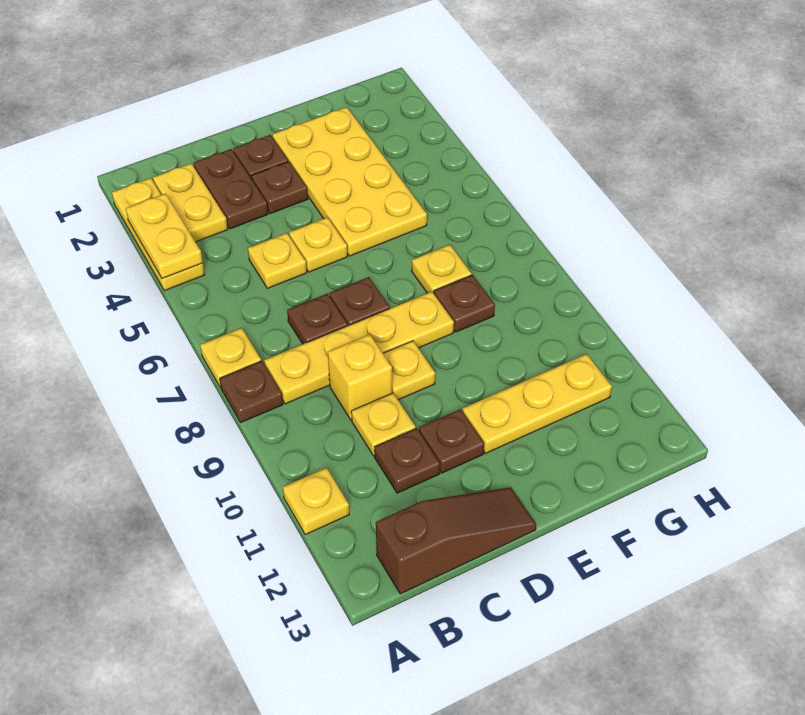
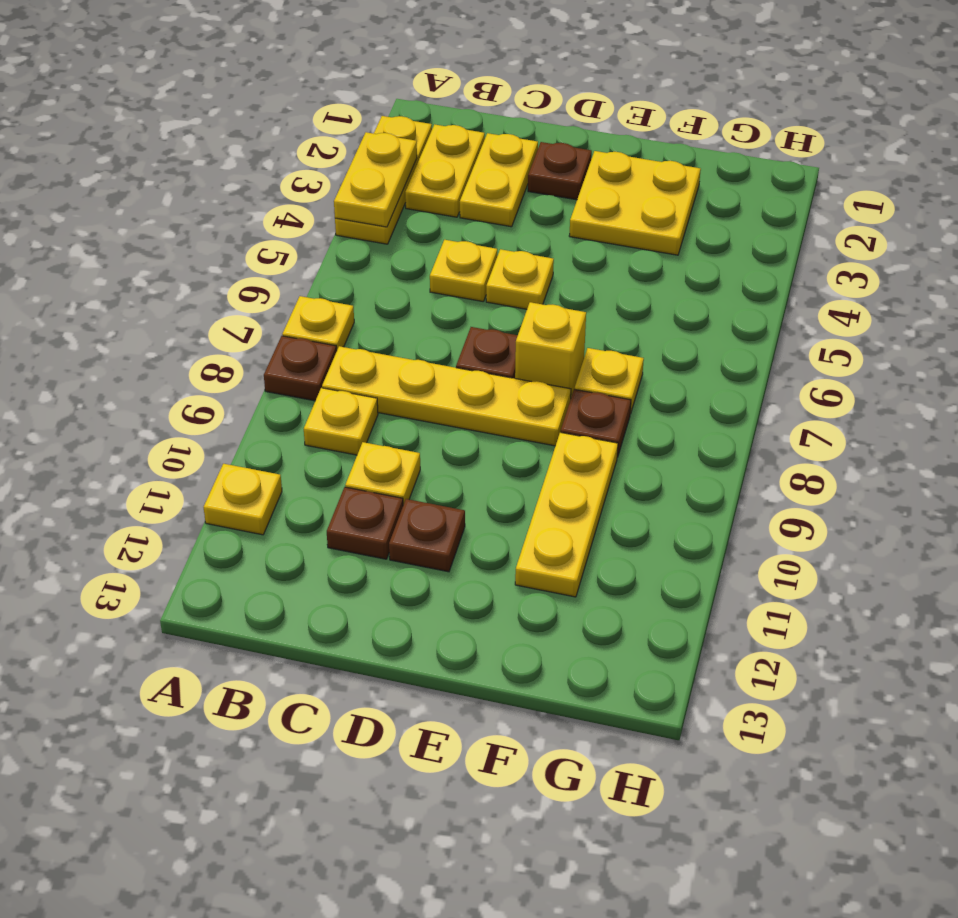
brown slope B13:D13 level 1 top B -> none
brown plate C2:C3 level 1 -> yellow plate C2:C3 level 1
brown plate C7 level 1 -> none
yellow brick C9 level 1 -> yellow brick E7 level 1
brown plate D3 level 1 -> none
yellow plate D9 level 1 -> yellow plate B9 level 1
yellow plate E2:F5 level 1 -> yellow plate E2:F3 level 1
yellow plate E11:G11 level 1 -> yellow plate F9:F11 level 1

